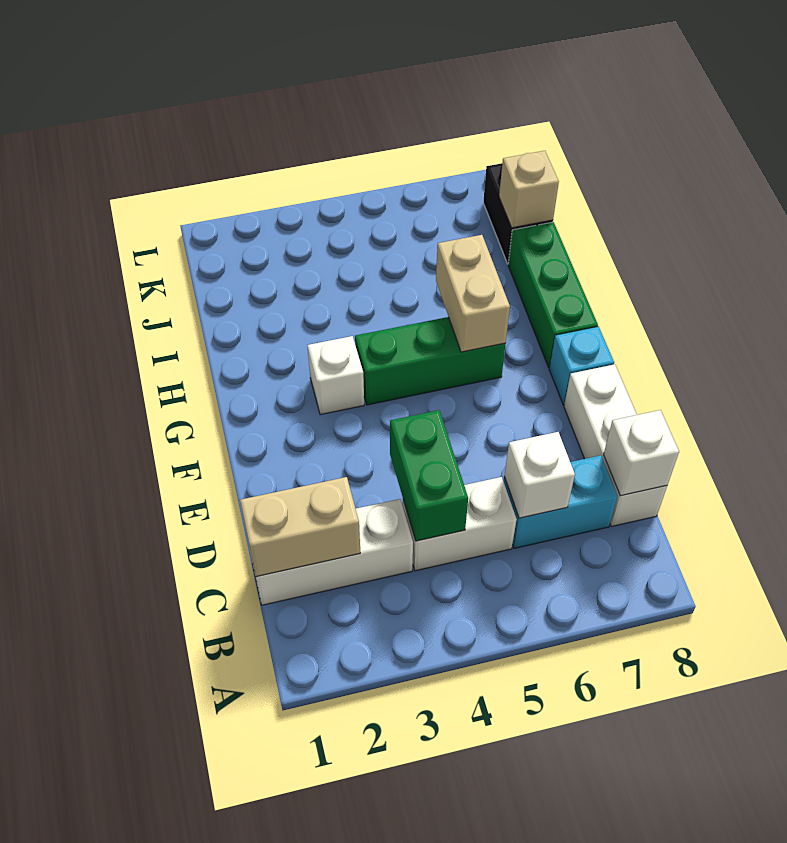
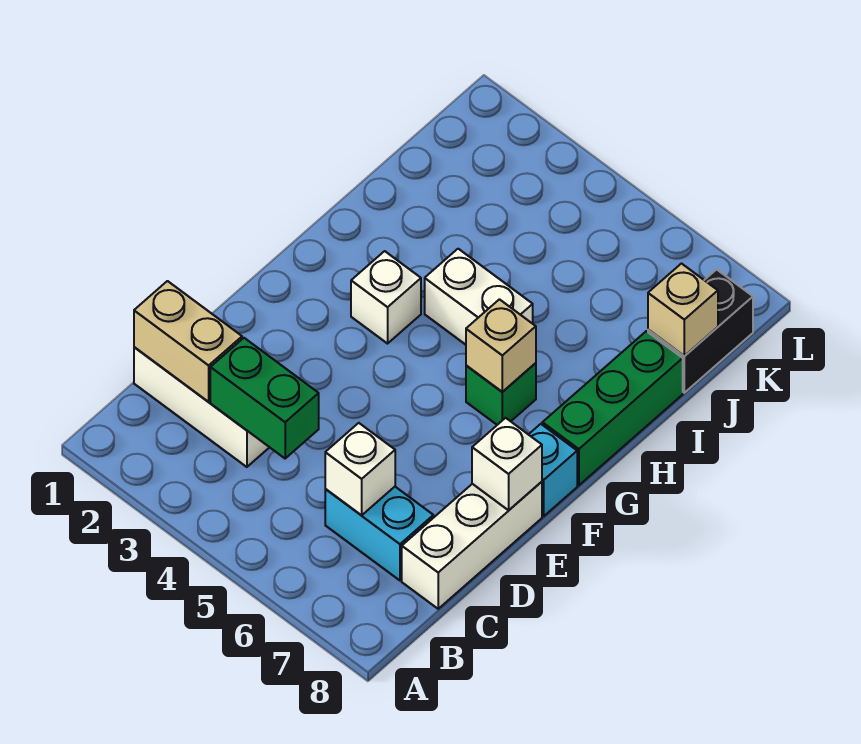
white brick C4:C5 level 1 -> white brick H4:H5 level 1
green brick C4:D4 level 2 -> green brick C3:C4 level 2
white brick C8 level 2 -> white brick E8 level 2
green brick G4:G6 level 1 -> green brick G6 level 1
tan brick G6:H6 level 2 -> tan brick G6 level 2

